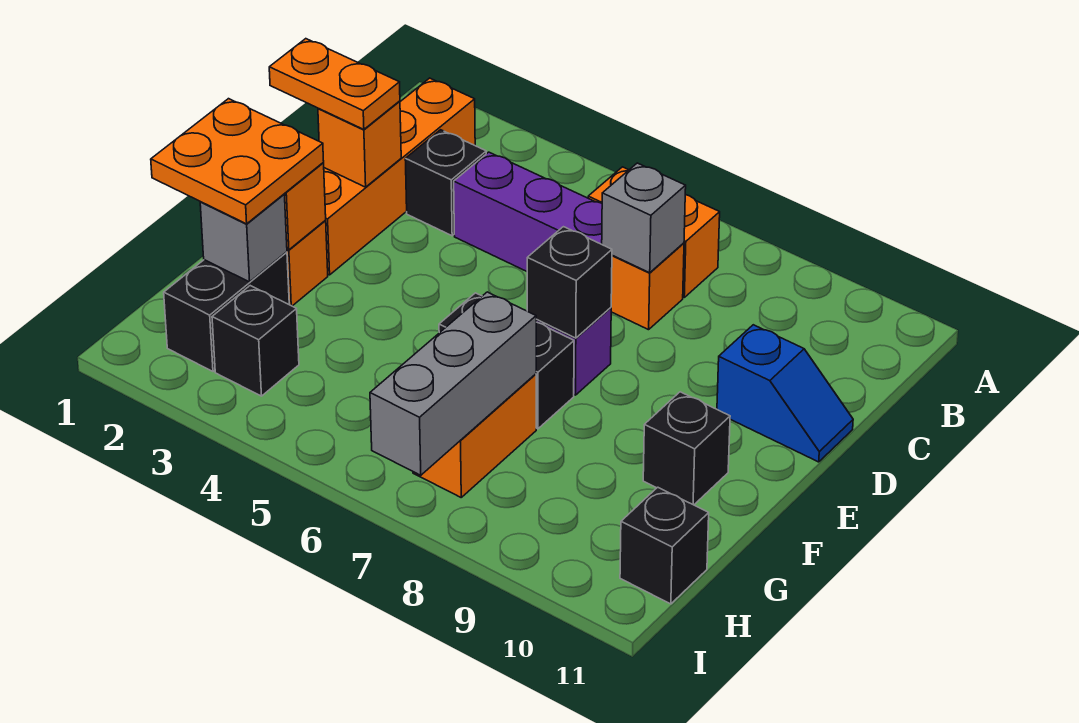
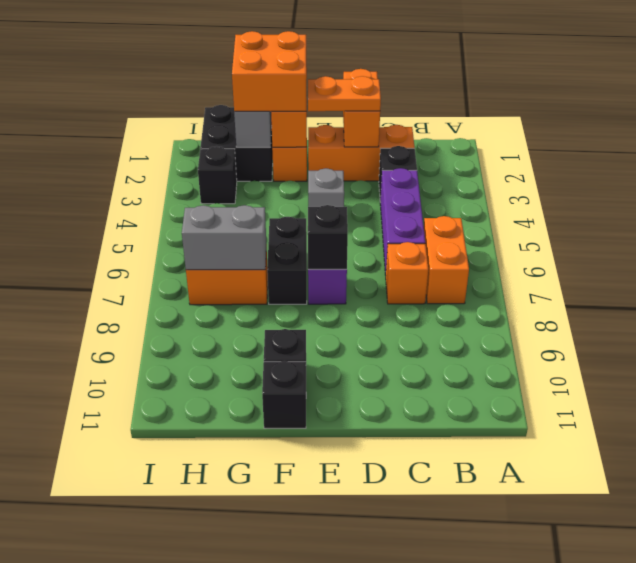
orange brick B2:E2 level 1 -> orange brick C2:E2 level 1
grey brick C7 level 2 -> grey brick E4 level 1
orange plate D1:D2 level 3 -> orange plate D2:E2 level 3
orange brick D2 level 2 -> orange brick D1:D2 level 2
blue slope D10:D11 level 1 top 10 -> none
orange plate F1:G2 level 3 -> orange brick F1:G2 level 3
black brick G2:H2 level 1 -> black brick G1:H2 level 1
grey brick G7:I7 level 2 -> grey brick G7:H7 level 2
black brick H11 level 1 -> black brick F11 level 1

